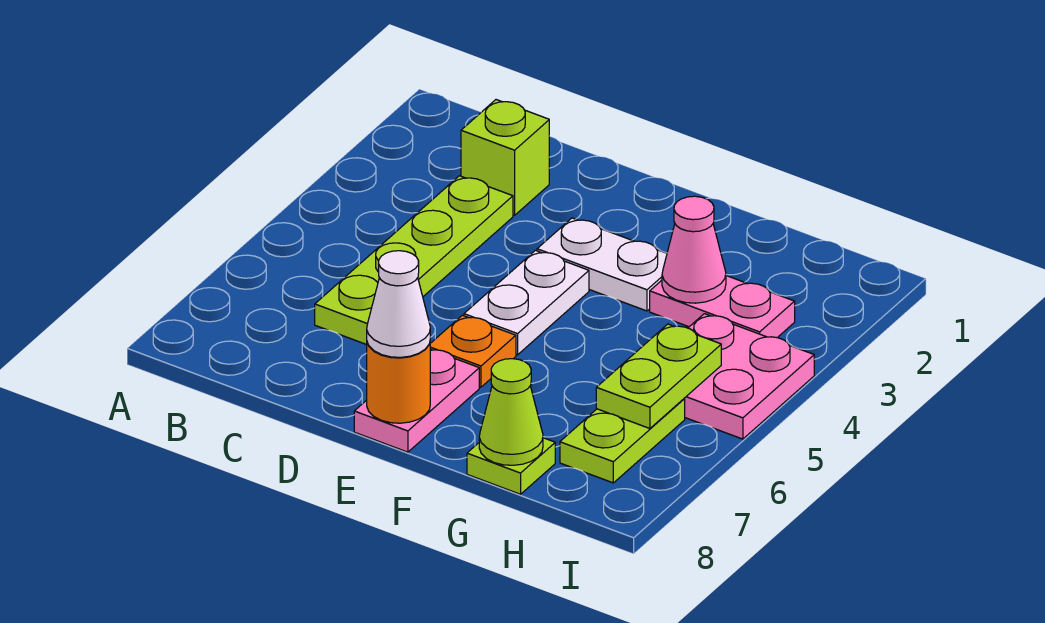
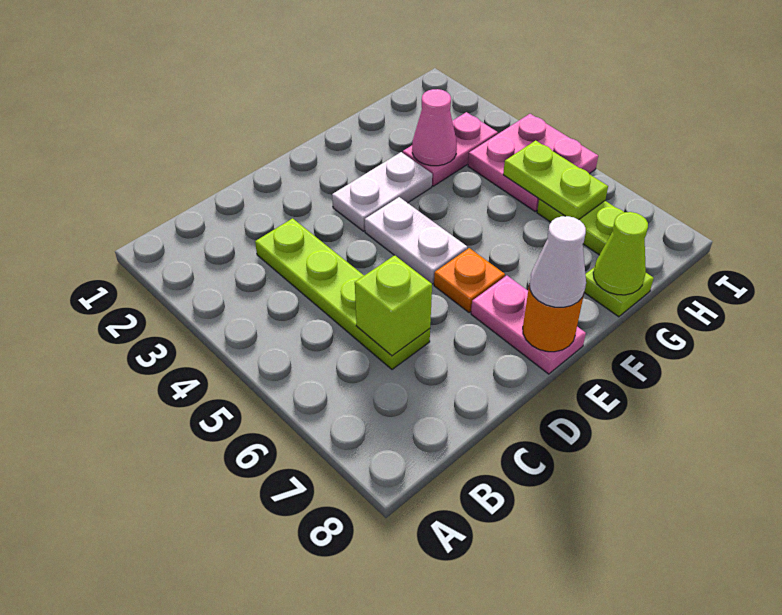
lime brick C2 level 1 -> lime brick C6 level 2

